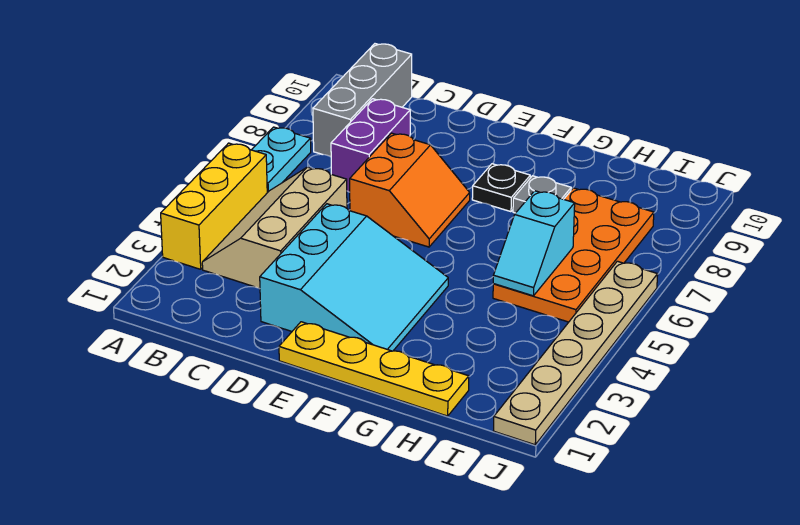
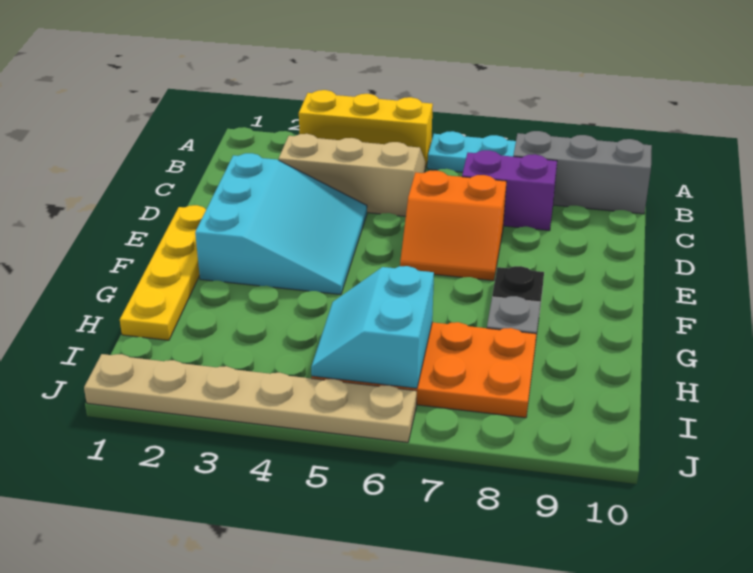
cyan slope D2:F4 level 1 top D -> cyan slope D2:F4 level 1 top 2
cyan slope H5:H6 level 2 top 6 -> cyan slope H5:I6 level 2 top 6

